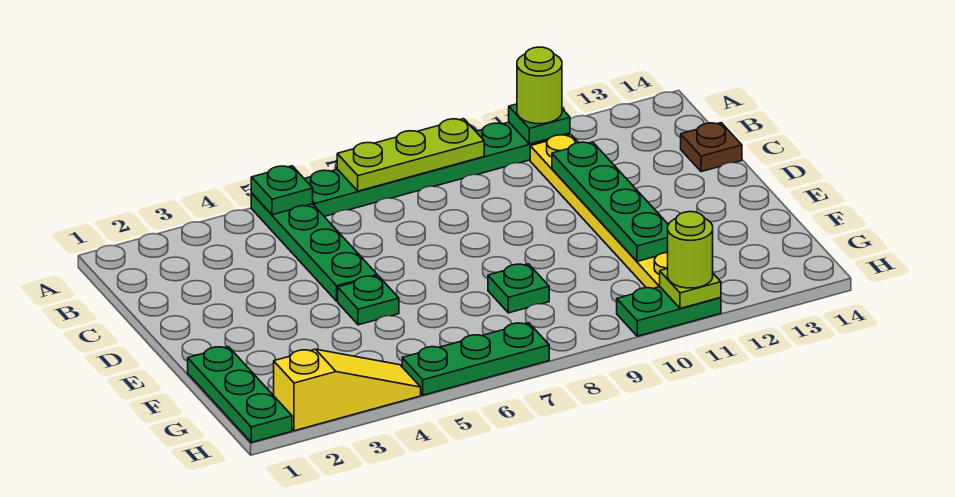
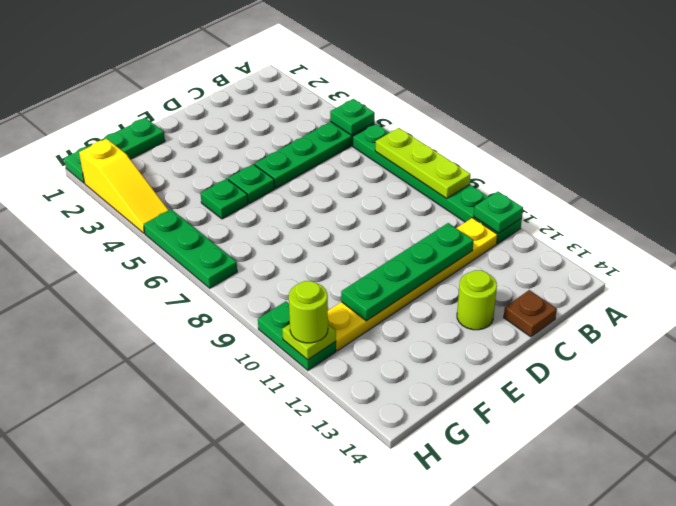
lime round brick A11 level 3 -> lime round brick D13 level 1
green plate F8 level 1 -> green plate F5 level 1

